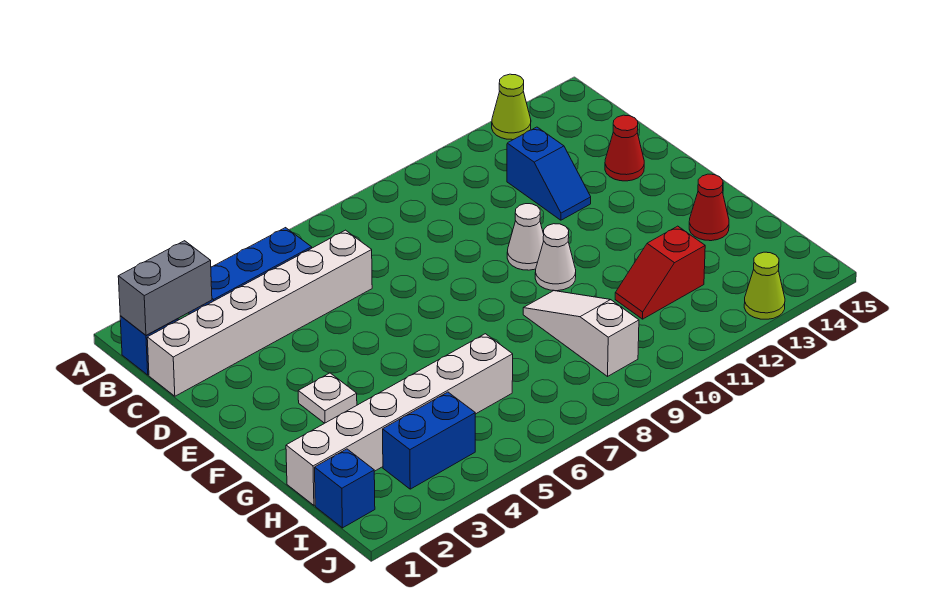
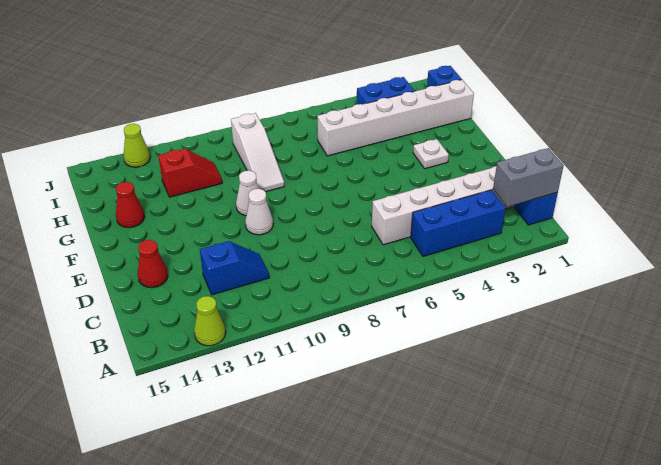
blue slope C12:D12 level 1 top C -> blue slope C11:C12 level 1 top 12

